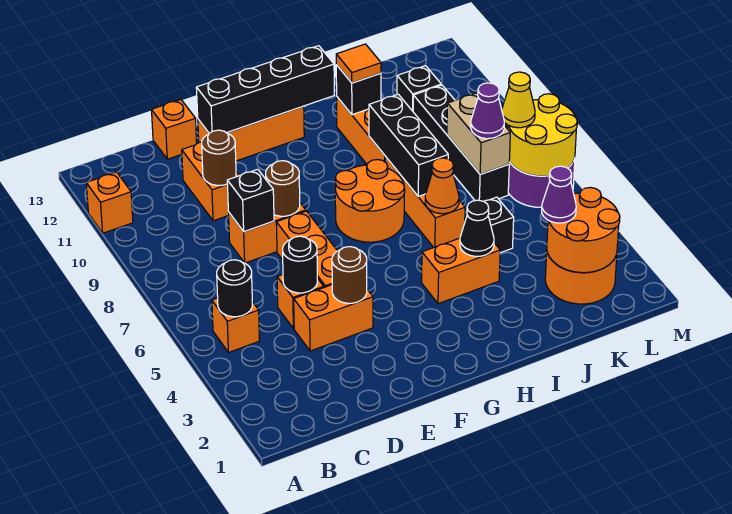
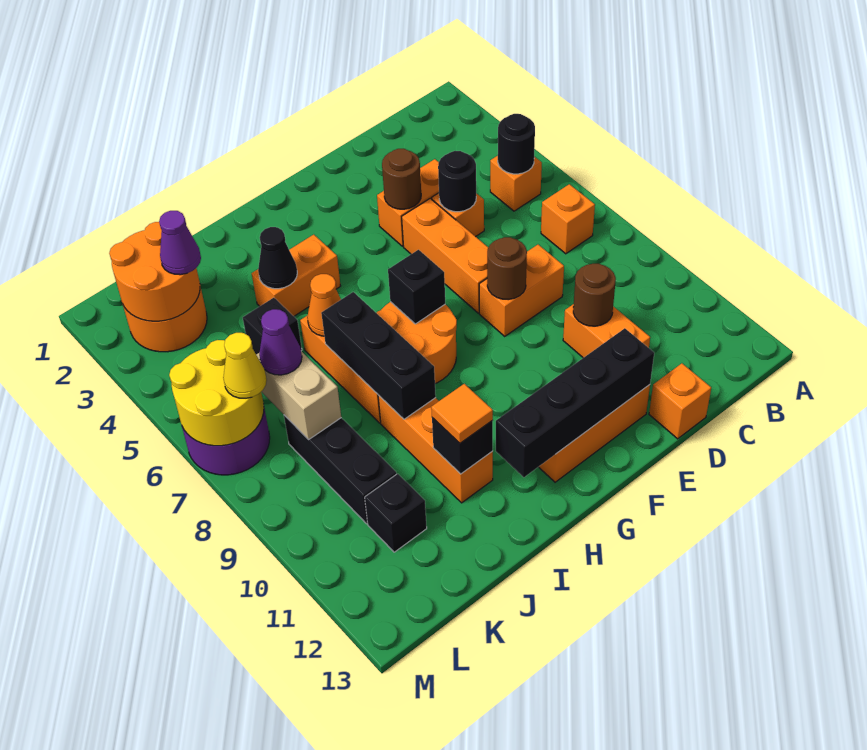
orange brick A11 level 1 -> orange brick B7 level 1
black brick D8 level 2 -> black brick G7 level 2
black brick K7:K10 level 1 -> black brick K8:K10 level 1

